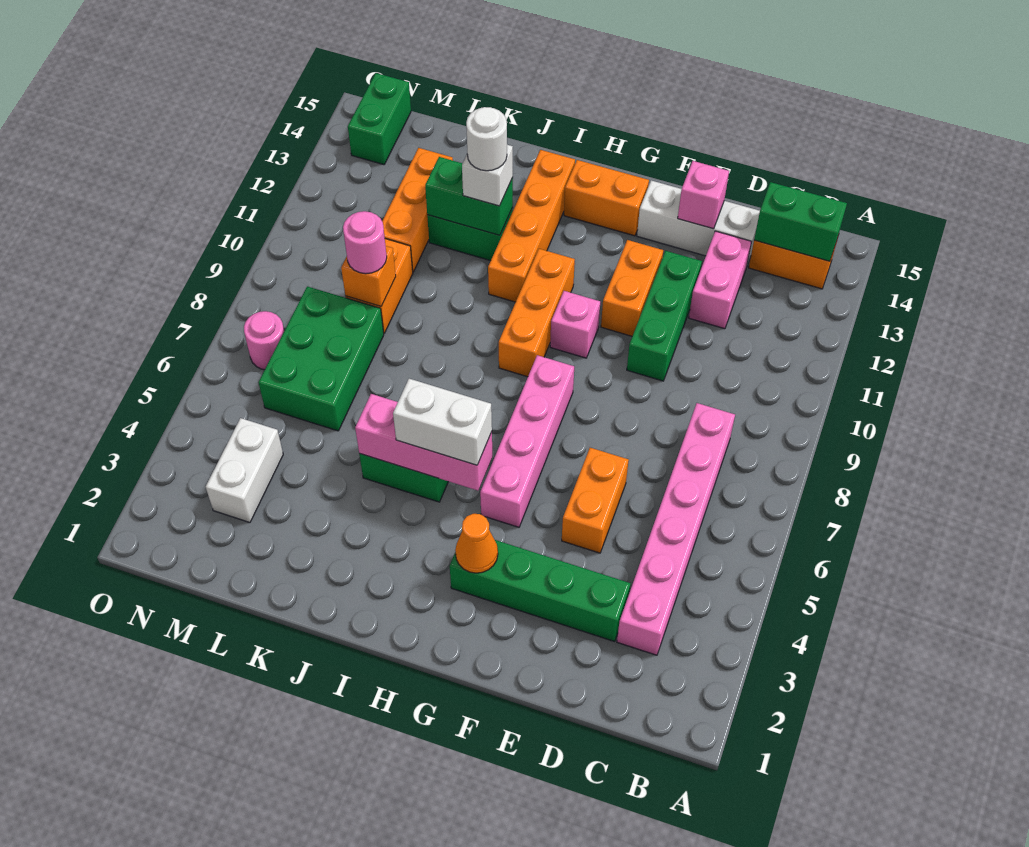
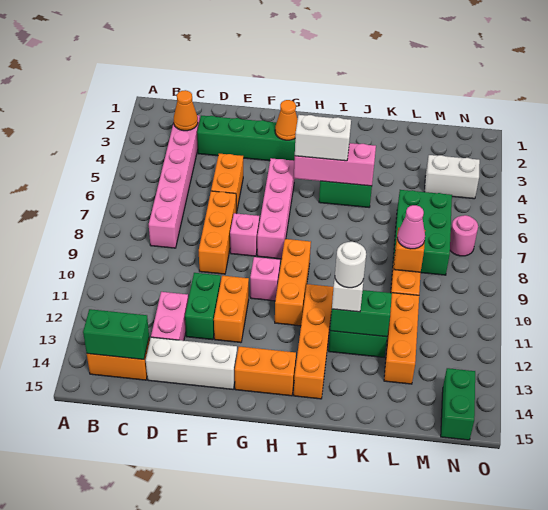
none -> orange cone C3 level 2
none -> orange brick E7:E9 level 1
green brick E10:E12 level 1 -> green brick E11:E12 level 1
pink brick E14 level 2 -> pink brick F8 level 1
pink round brick L9 level 3 -> pink cone L9 level 3
white brick M3:M4 level 1 -> white brick M4:N4 level 1

